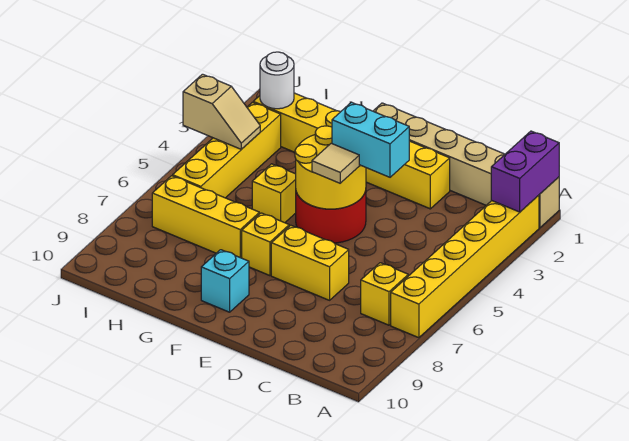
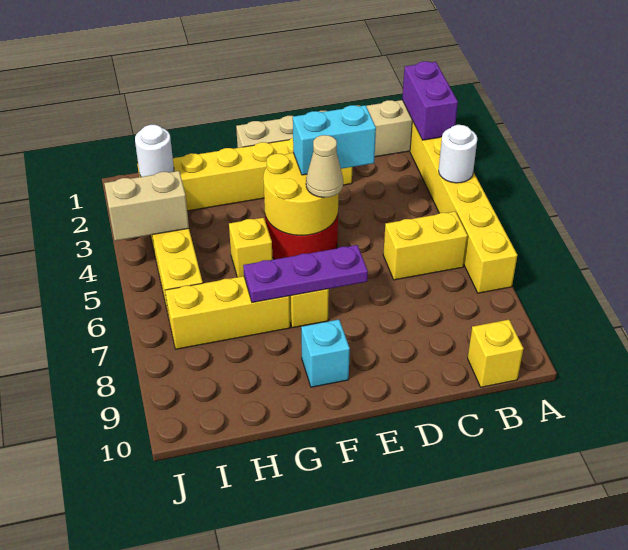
none -> white round brick A4 level 2
yellow brick B7 level 1 -> yellow brick B10 level 1
yellow brick D7:E7 level 1 -> yellow brick B6:C6 level 1
tan tile E5 level 3 -> tan cone E5 level 3
none -> purple plate E7:G7 level 2
tan slope I4:J4 level 2 top J -> tan brick I4:J4 level 2

